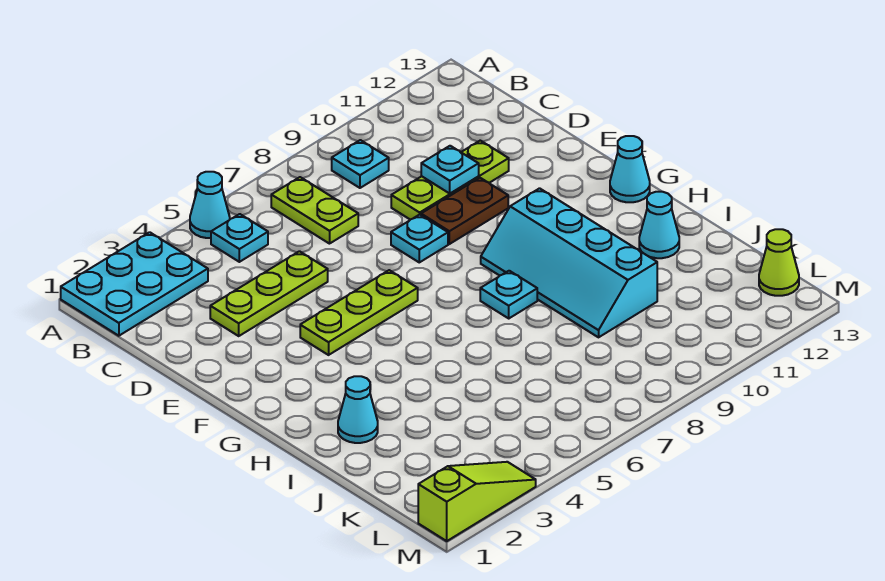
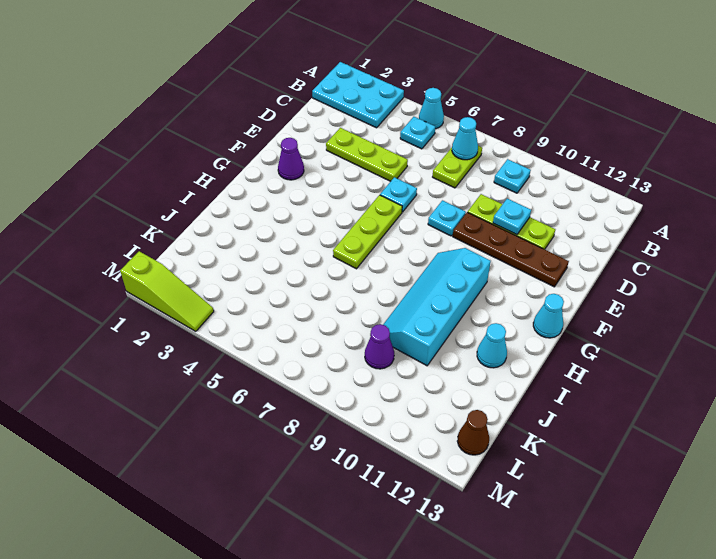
brown plate E9:E10 level 1 -> brown plate E9:E12 level 1
none -> purple cone F2 level 1
lime plate F4:F6 level 1 -> lime plate F6:H6 level 1
cyan plate H8 level 1 -> cyan plate E6 level 1
cyan cone I2 level 1 -> cyan cone B7 level 2
none -> purple cone K9 level 1
lime cone L13 level 1 -> brown cone L13 level 1

